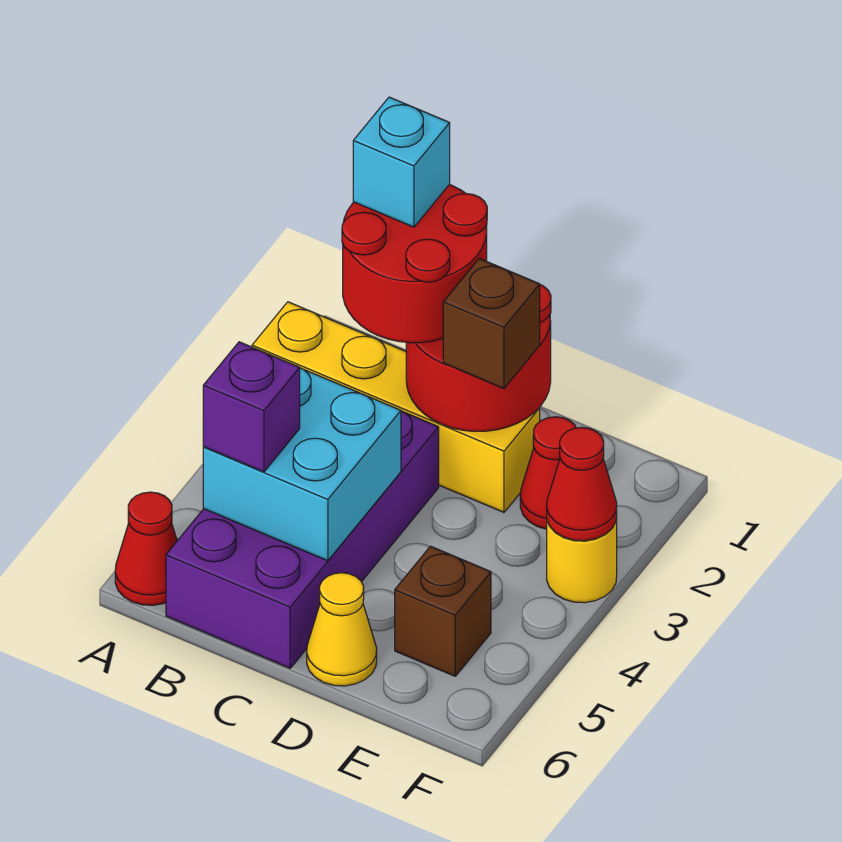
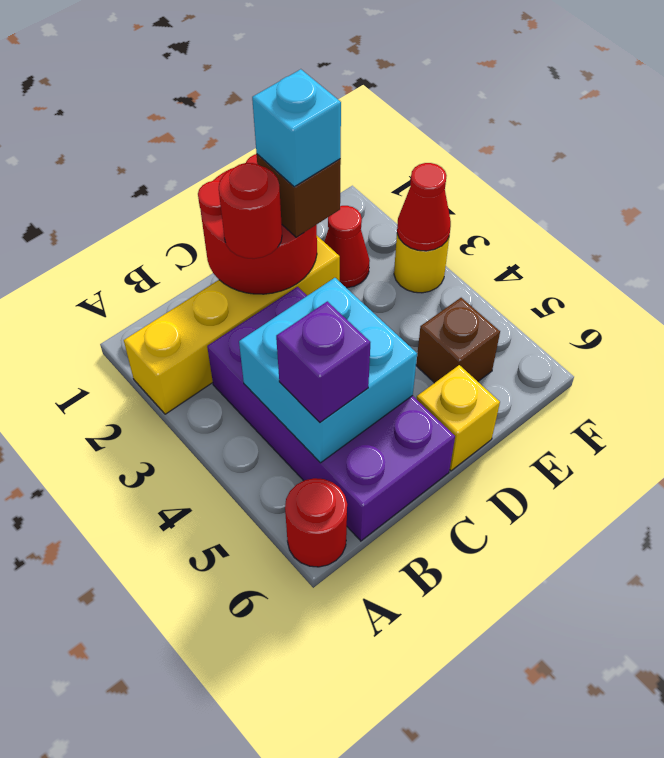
red cone A6 level 1 -> red round brick A6 level 1
red round brick B1:C2 level 3 -> red round brick C2 level 3
cyan brick B1 level 4 -> cyan brick D2 level 4
yellow cone D6 level 1 -> yellow brick D6 level 1

